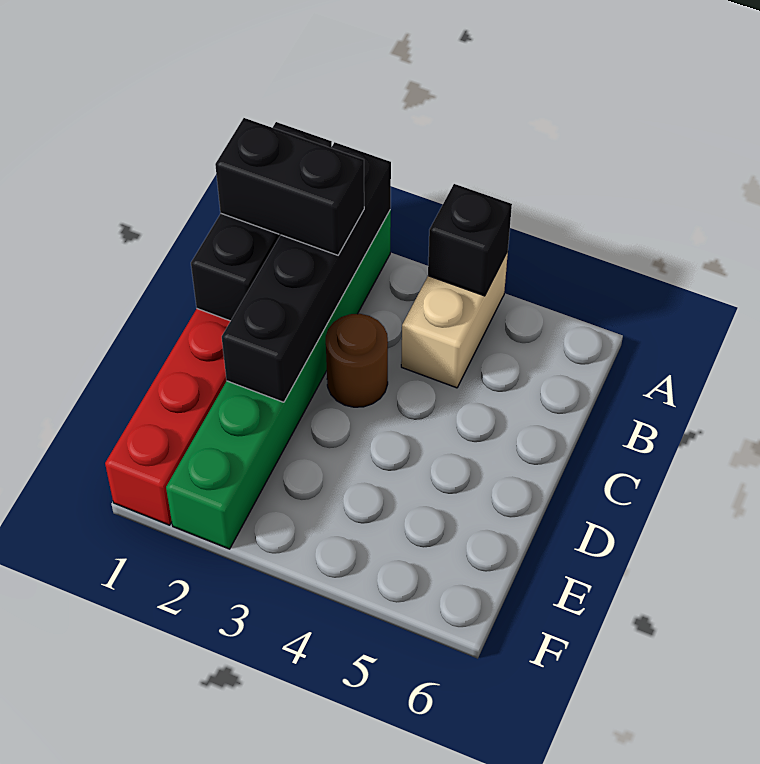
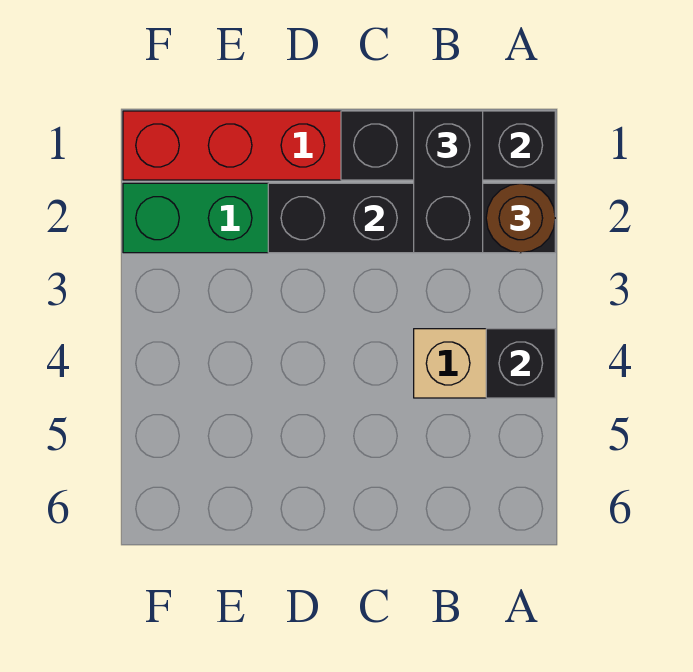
brown round brick C3 level 1 -> brown round brick A2 level 3

